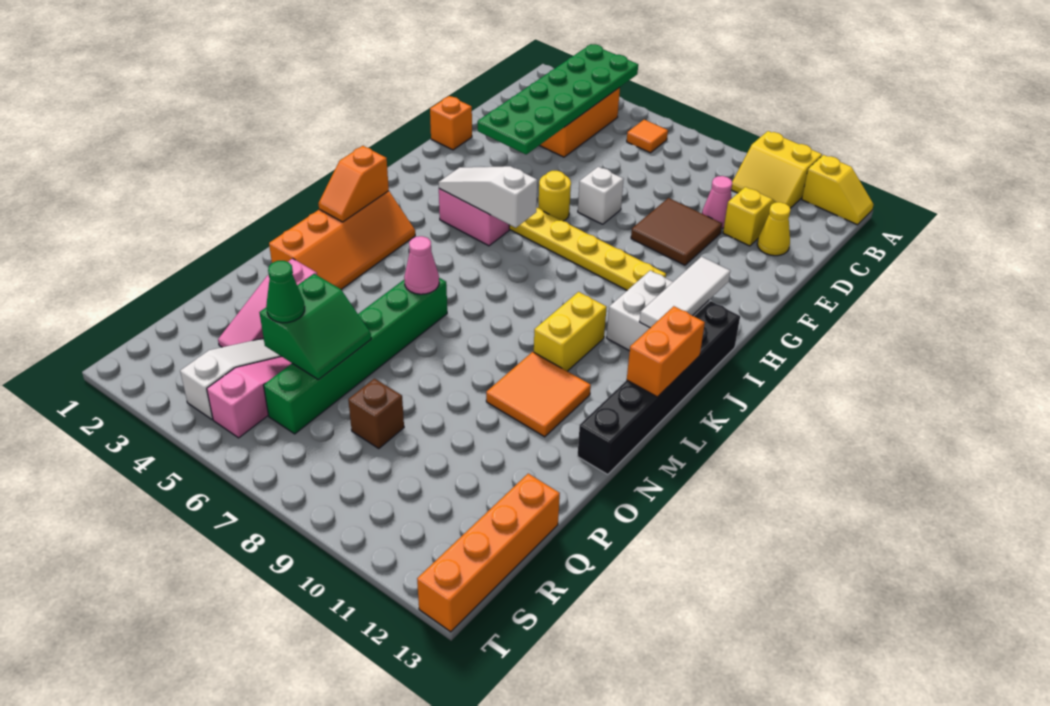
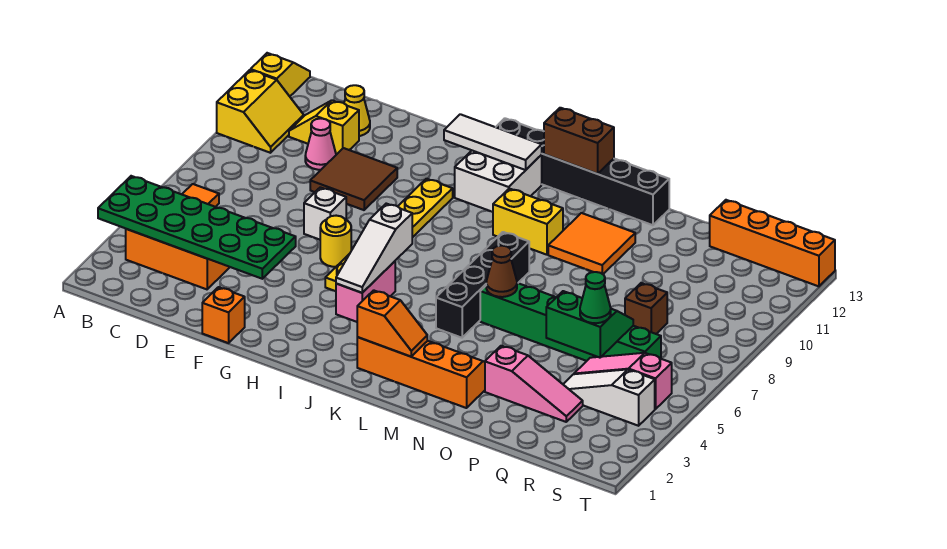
orange brick K13:L13 level 2 -> brown brick K13:L13 level 2
none -> black brick L5:L8 level 1
pink cone M6 level 2 -> brown cone M6 level 2

